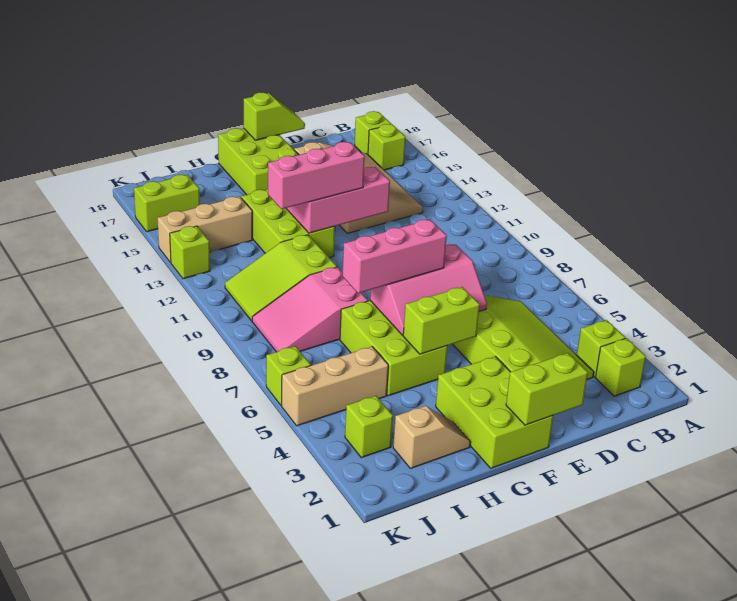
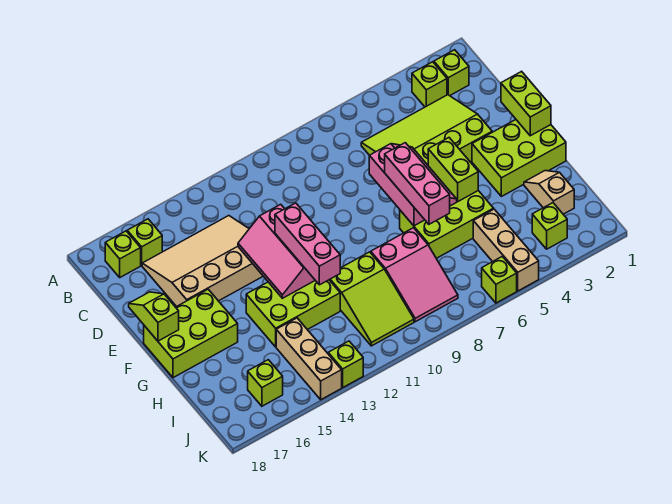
lime brick J16:K16 level 1 -> lime brick J16 level 1

